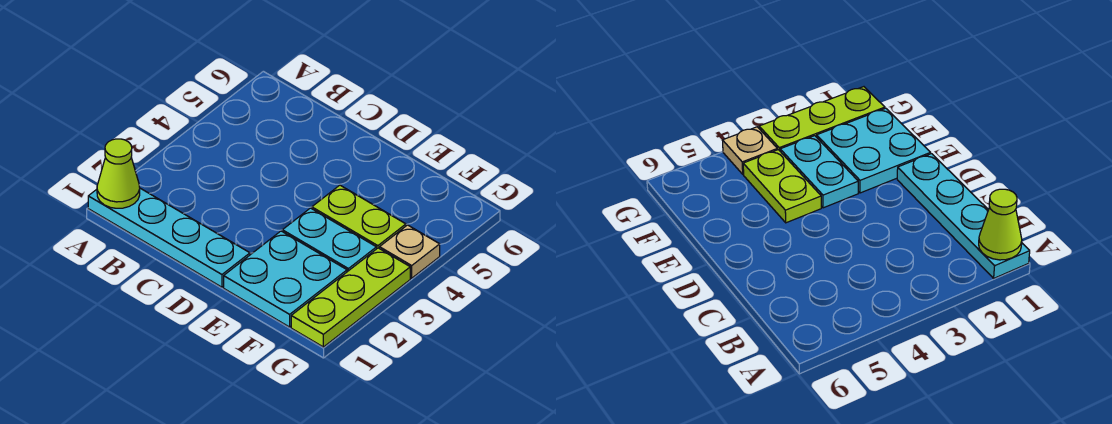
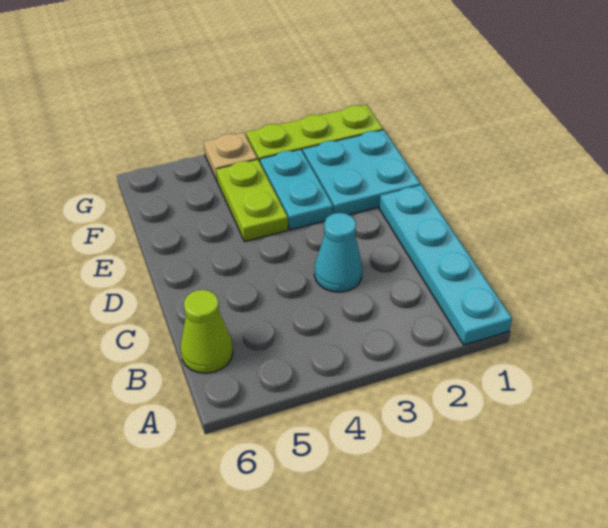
lime cone A1 level 2 -> lime cone B6 level 1
none -> cyan cone C3 level 1

